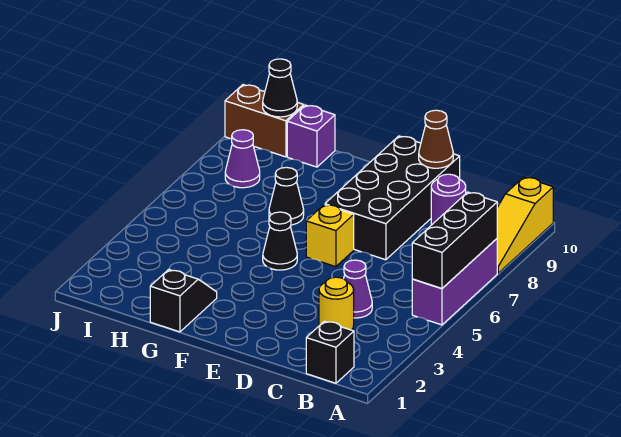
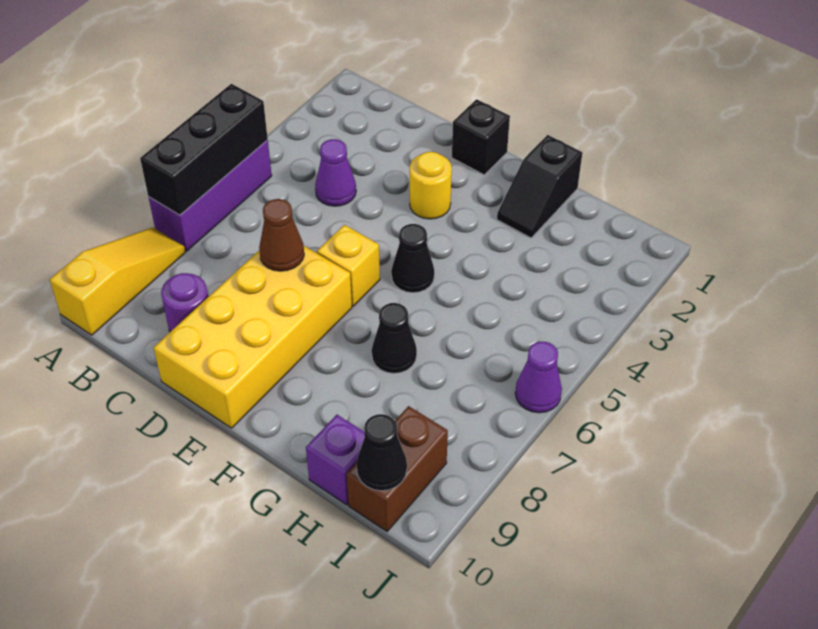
black brick B1 level 1 -> black brick E1 level 1
yellow round brick C3 level 1 -> yellow round brick E3 level 1
black brick D7:E10 level 1 -> yellow brick D7:E10 level 1
brown cone D10 level 2 -> brown cone D7 level 2
purple cone I8 level 1 -> purple cone J6 level 1
brown brick I10:J10 level 1 -> brown brick I9:I10 level 1

